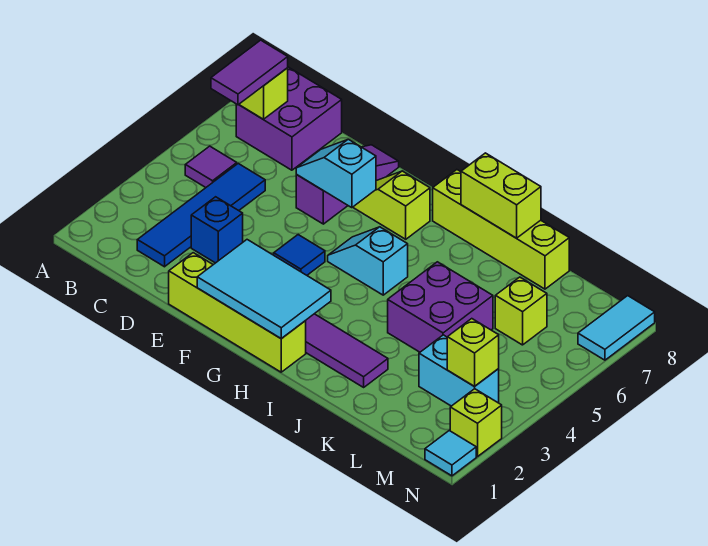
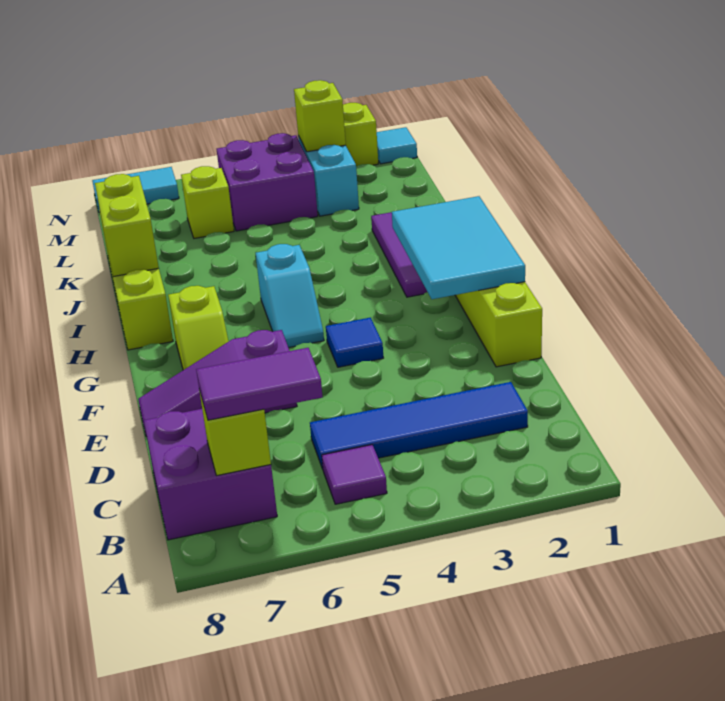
blue brick D3 level 1 -> none
cyan slope E6:F6 level 2 top F -> none
purple brick J4:K5 level 1 -> purple brick L4:M5 level 1

